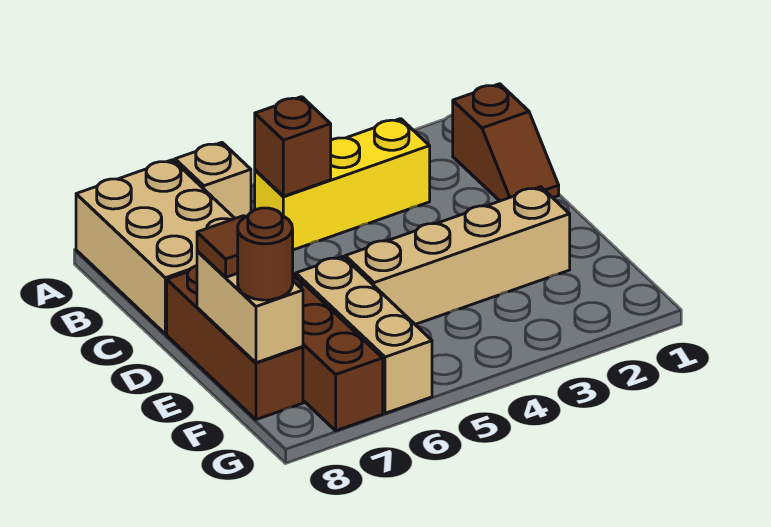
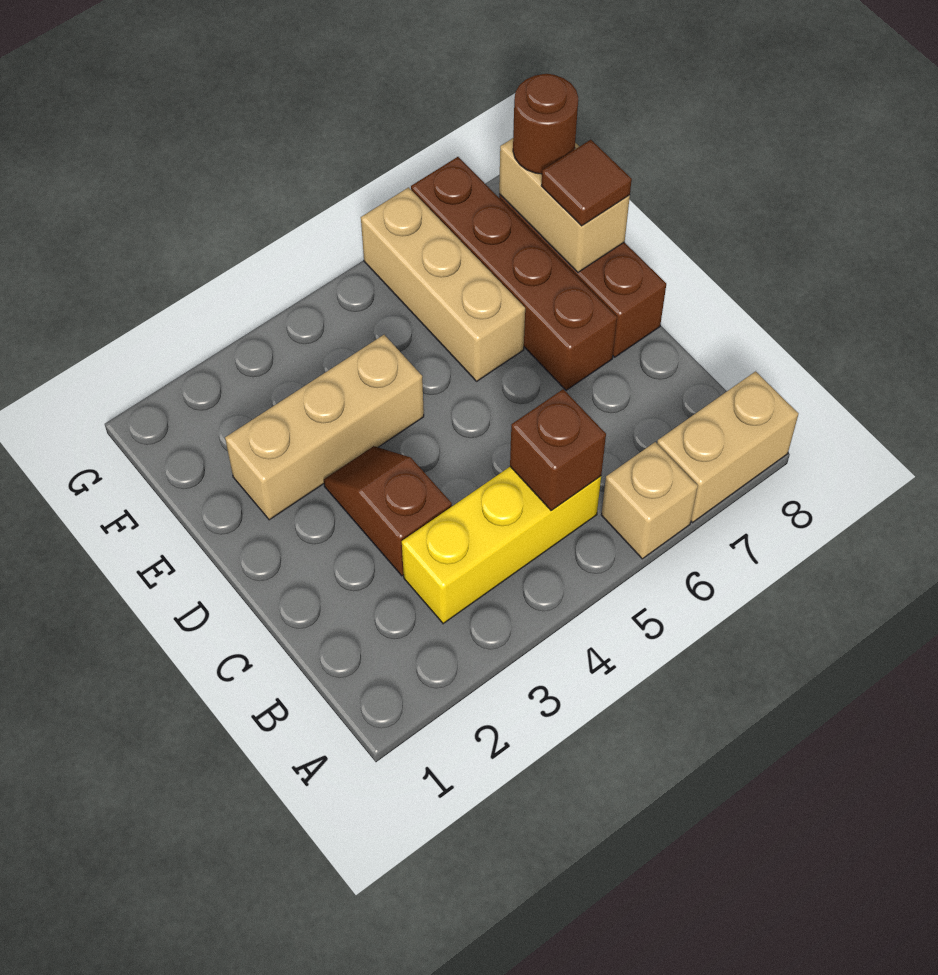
tan brick A7:C8 level 1 -> tan brick A7:A8 level 1
brown slope B1:C1 level 1 top B -> brown slope C3:D3 level 1 top C
tan brick E2:E5 level 1 -> tan brick E2:E4 level 1

